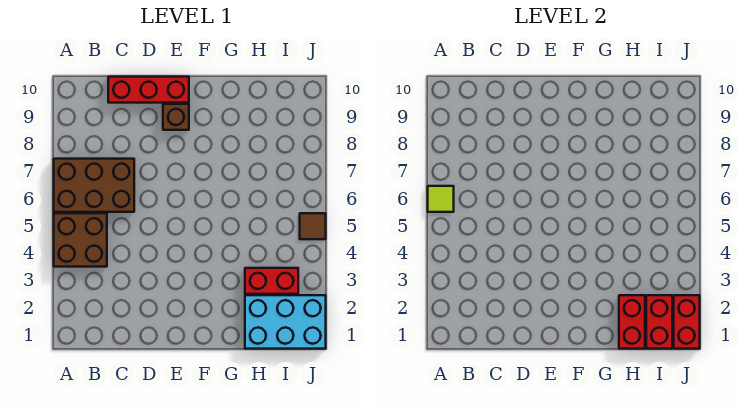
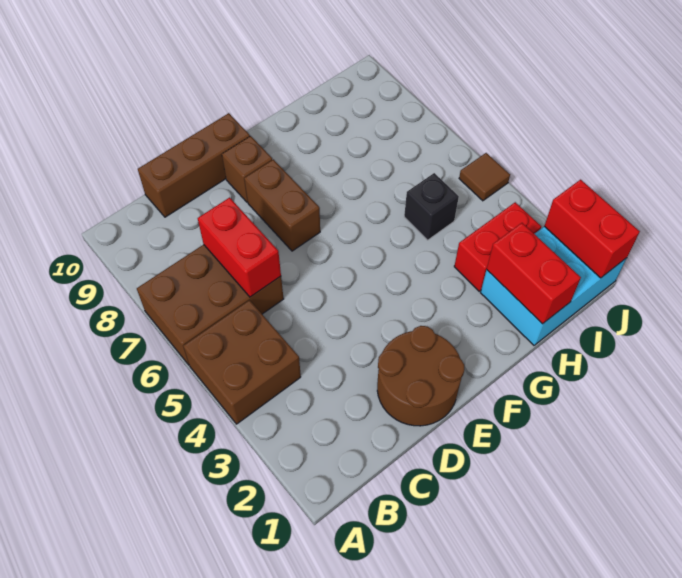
lime tile A6 level 2 -> none
red brick C10:E10 level 1 -> brown brick C10:E10 level 1
none -> brown round brick D1:E2 level 1
none -> brown brick E7:E8 level 1
none -> black brick H5 level 1
red brick I1:I2 level 2 -> red brick C6:C7 level 2

